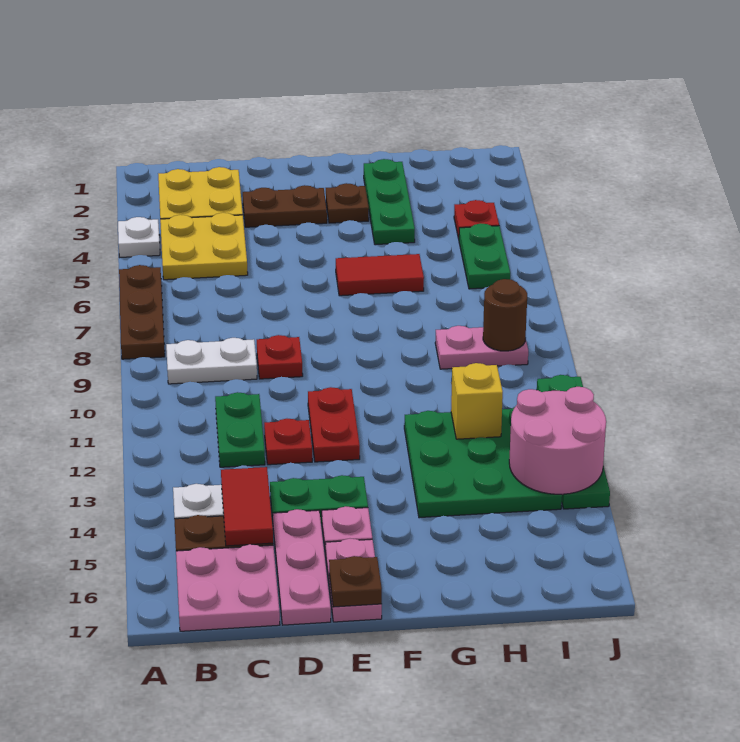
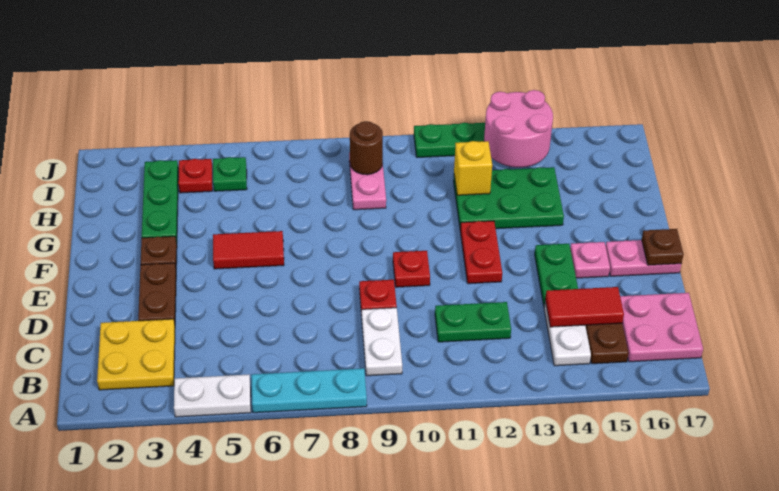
white plate A4 level 1 -> white plate A4:A5 level 1
brown plate A6:A8 level 1 -> cyan plate A6:A8 level 1
yellow plate B4:C5 level 1 -> none
red plate D12 level 1 -> red plate E10 level 1
pink plate D15:D17 level 1 -> none
red plate E11:E12 level 1 -> red plate E12:F12 level 1
red tile F6:G6 level 1 -> red tile F5:F6 level 1
green plate G2:G4 level 1 -> green plate G3:I3 level 1
green plate G12:I14 level 1 -> green plate G12:H14 level 1
green plate I5:I6 level 1 -> green plate I5 level 1

